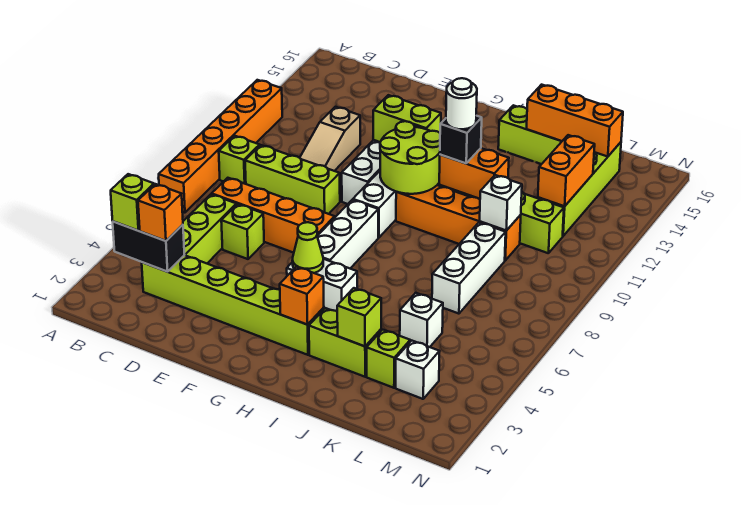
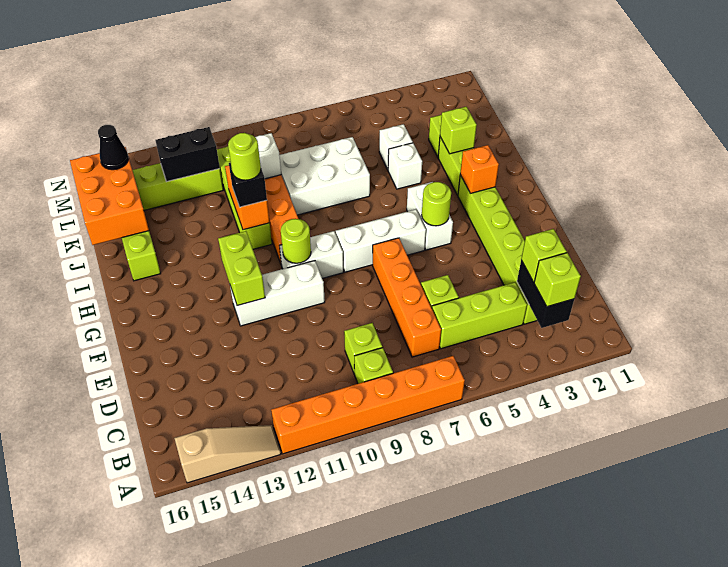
orange brick C3 level 3 -> lime brick C3 level 3
lime brick C9:E9 level 1 -> lime brick C9 level 1
tan slope D10:D12 level 1 top 12 -> tan slope A13:A15 level 1 top 15
lime cone G5 level 2 -> lime round brick G5 level 2
lime round brick G10:H11 level 2 -> lime round brick G10 level 2
white round brick I11 level 4 -> lime round brick I11 level 4
orange brick J15:L15 level 2 -> orange brick J15:L16 level 2
white brick K7:K9 level 1 -> white brick J7:K9 level 1
white brick L3 level 1 -> white brick J5 level 1
orange brick L12:L13 level 2 -> black brick L12:L13 level 2
none -> black cone L15 level 3

